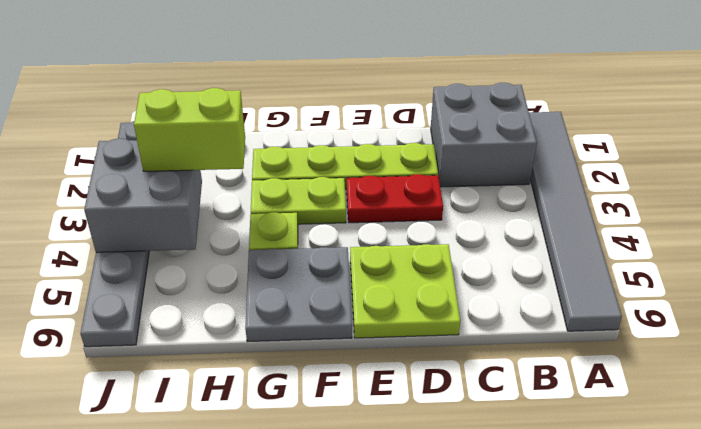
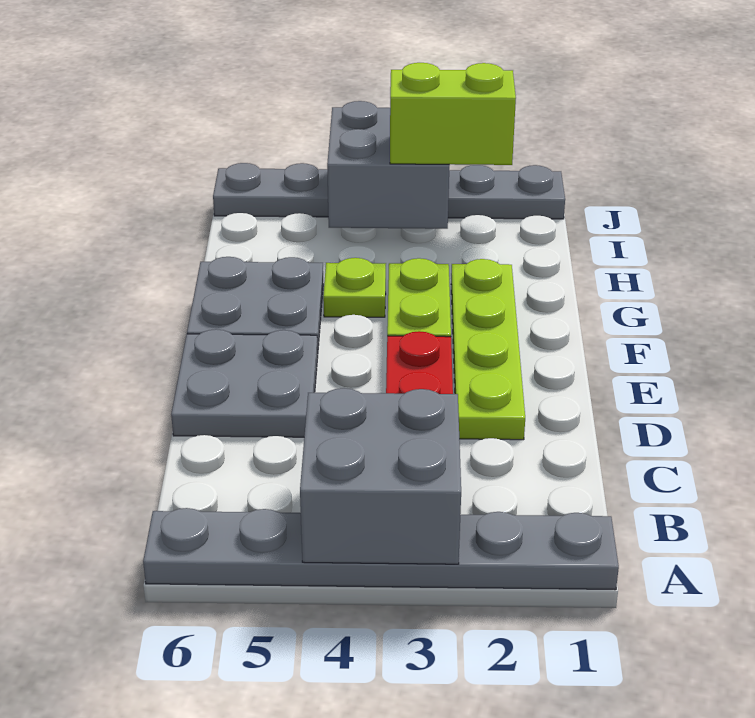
grey tile A1:A6 level 1 -> grey plate A1:A6 level 1
grey brick B1:C2 level 1 -> grey brick A3:B4 level 2
lime plate D5:E6 level 1 -> grey plate D5:E6 level 1
lime brick H3:I3 level 3 -> lime brick I2:I3 level 3

